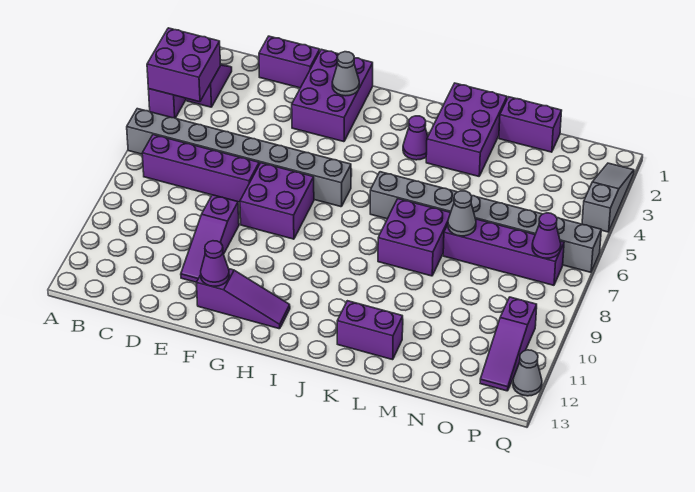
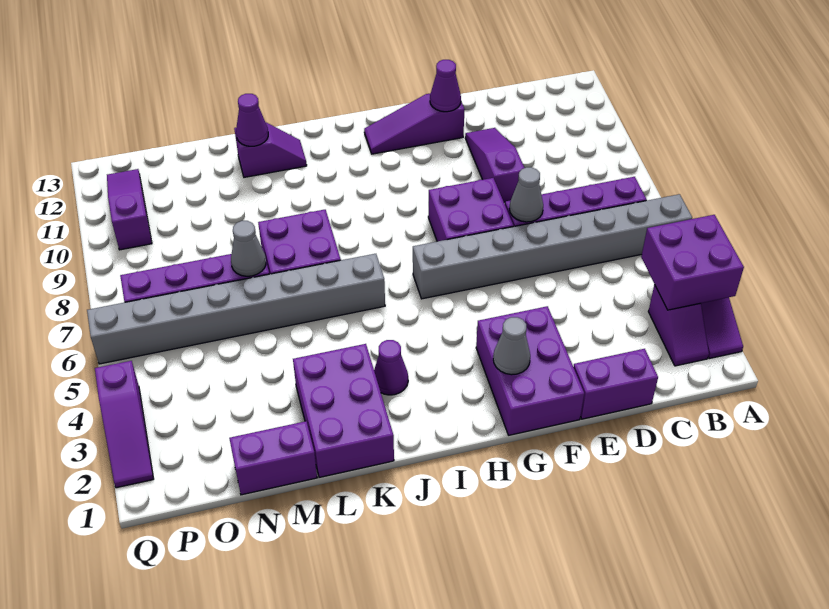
purple brick K12:L12 level 1 -> purple slope K12:L12 level 1 top L
purple cone P7 level 2 -> purple cone L12 level 2
grey slope Q2:Q4 level 1 top 4 -> purple slope Q2:Q4 level 1 top 4
grey cone Q12 level 1 -> grey cone E7 level 2

